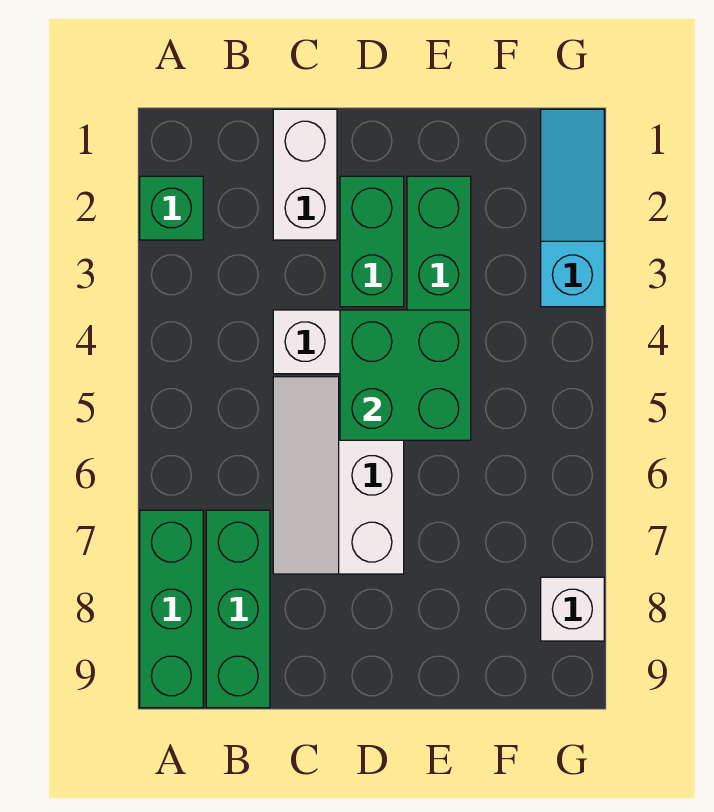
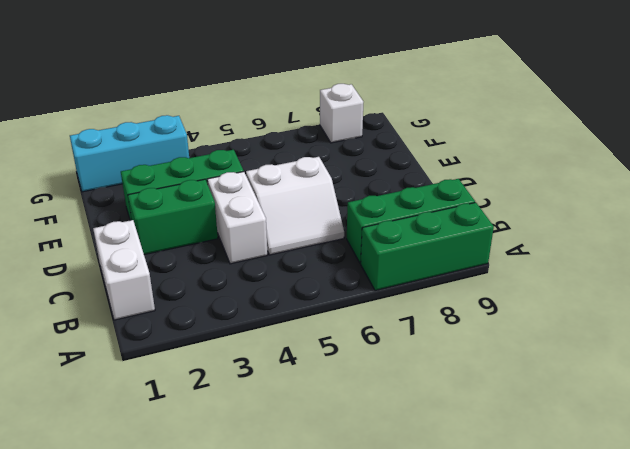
green brick A2 level 1 -> none
white brick C1:C2 level 1 -> white brick B1:C1 level 1
white slope C5:D7 level 1 top D -> white slope C5:D6 level 1 top D
green brick D4:E5 level 2 -> none
cyan slope G1:G3 level 1 top 3 -> cyan brick G1:G3 level 1

